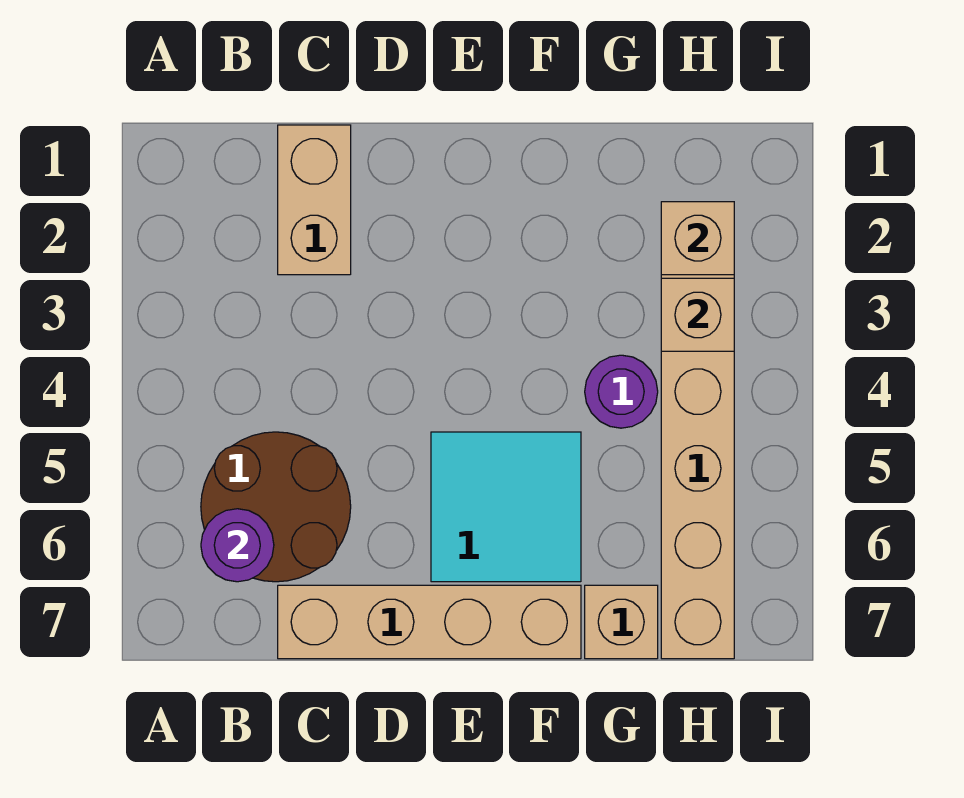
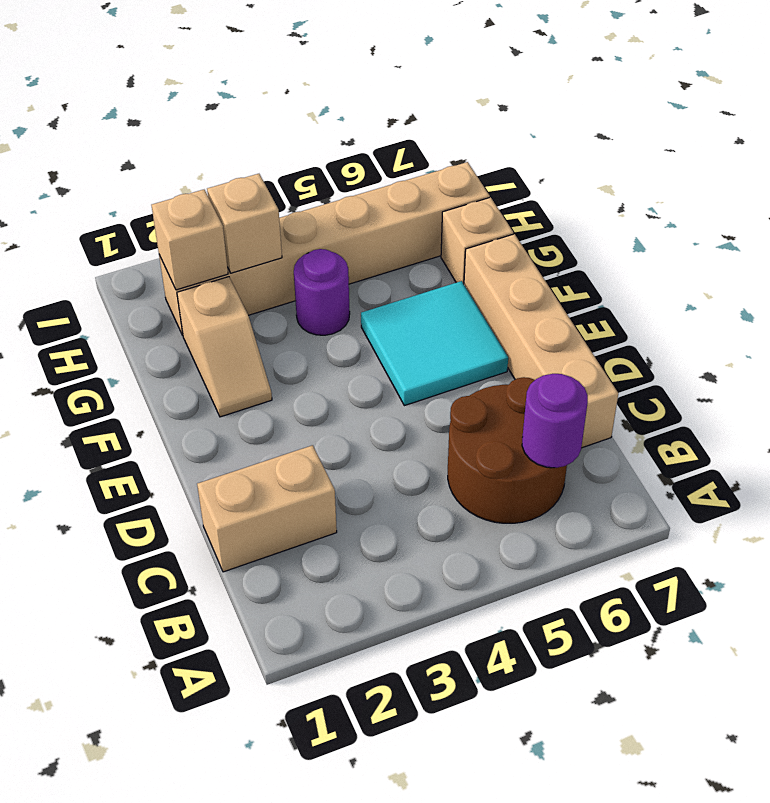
none -> tan slope F2:G2 level 1 top G

